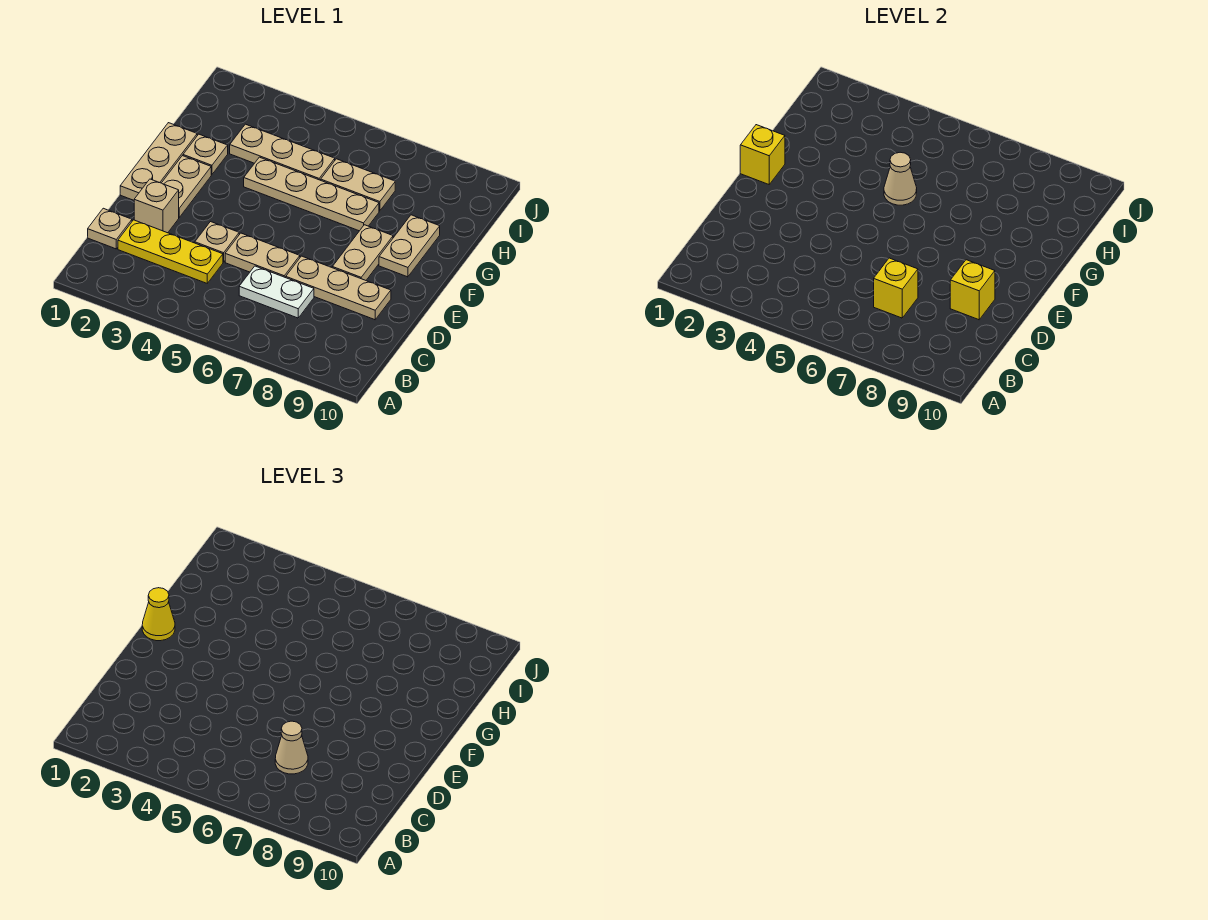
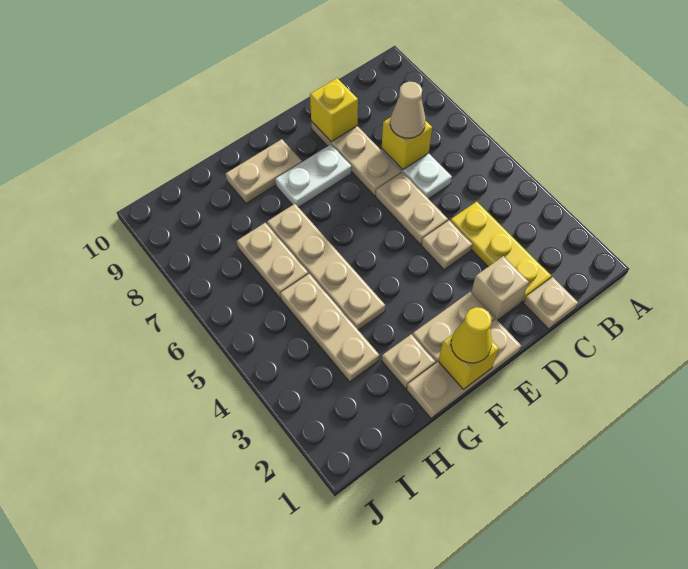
tan plate E8:F8 level 1 -> white plate E8:F8 level 1
tan cone G5 level 2 -> none

